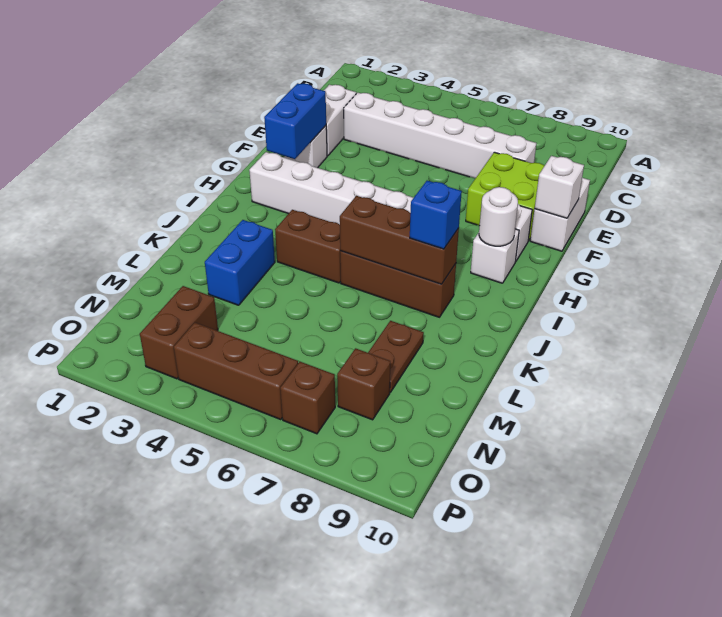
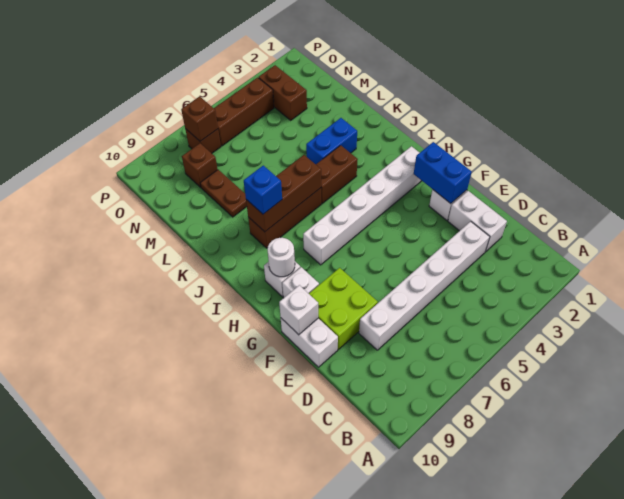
blue brick K3:L3 level 1 -> blue brick K3:K4 level 1
none -> brown brick O7 level 2

